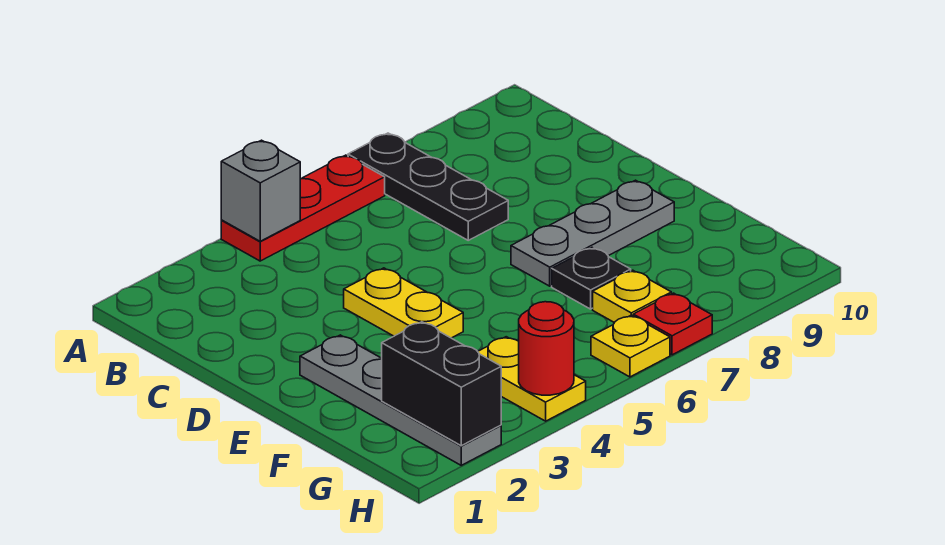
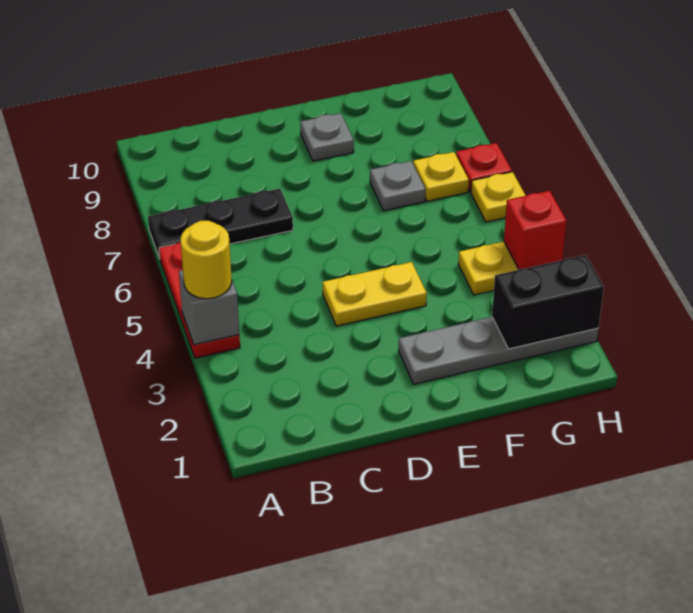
none -> yellow round brick A4 level 3
grey plate E7:E9 level 1 -> grey plate E9 level 1
black plate F7 level 1 -> grey plate F7 level 1
red round brick H4 level 2 -> red brick H4 level 2

